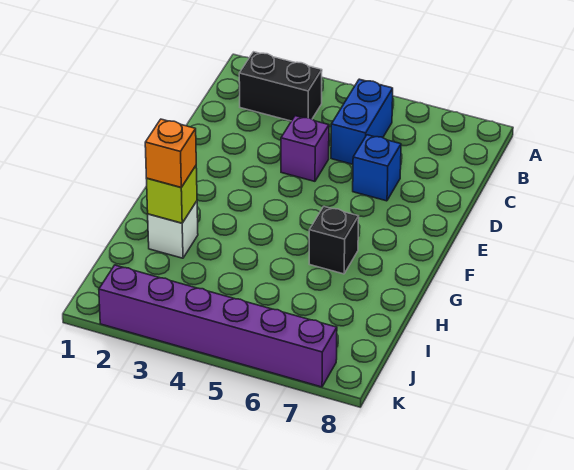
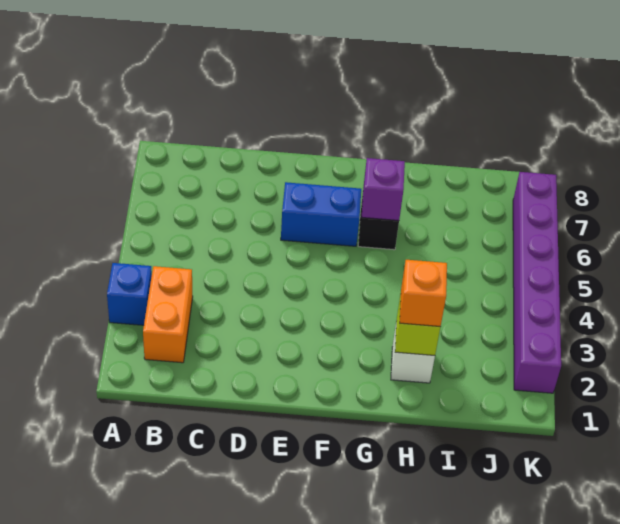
black brick B2:B3 level 1 -> orange brick B2:B3 level 1
blue brick B5:C5 level 1 -> blue brick E6:F6 level 1
purple brick D4 level 1 -> purple brick G6 level 2
blue brick D6 level 1 -> blue brick A3 level 1

